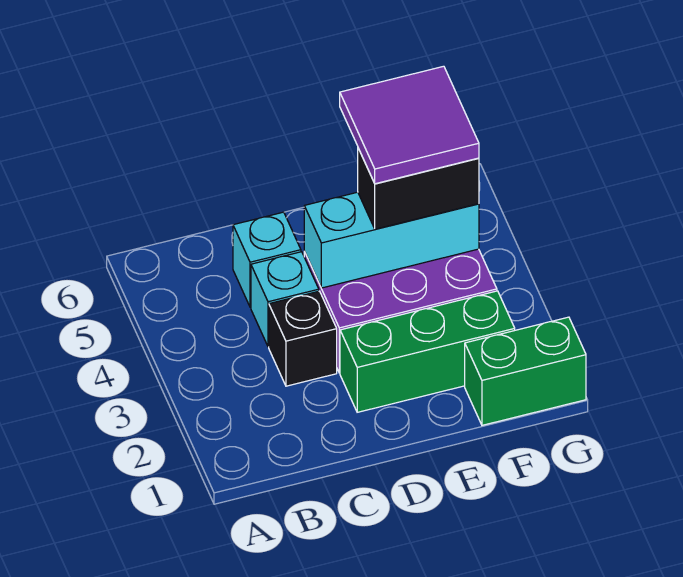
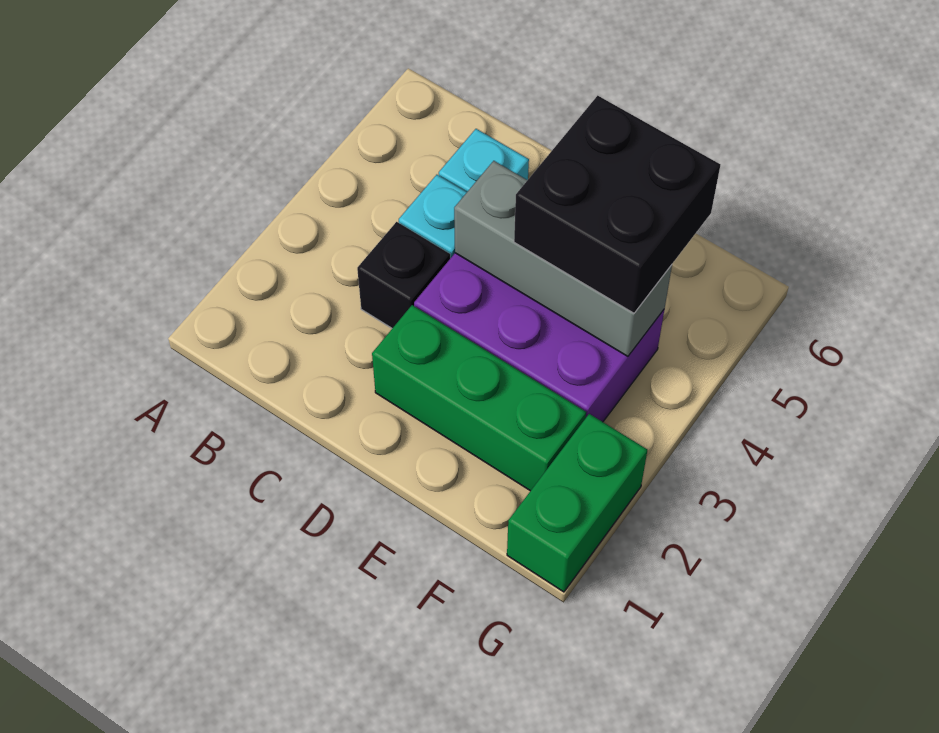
cyan brick D4:F4 level 2 -> grey brick D4:F4 level 2
black brick E4:F4 level 3 -> black brick E4:F5 level 3
purple tile E4:F5 level 4 -> none
green brick F1:G1 level 1 -> green brick G1:G2 level 1

